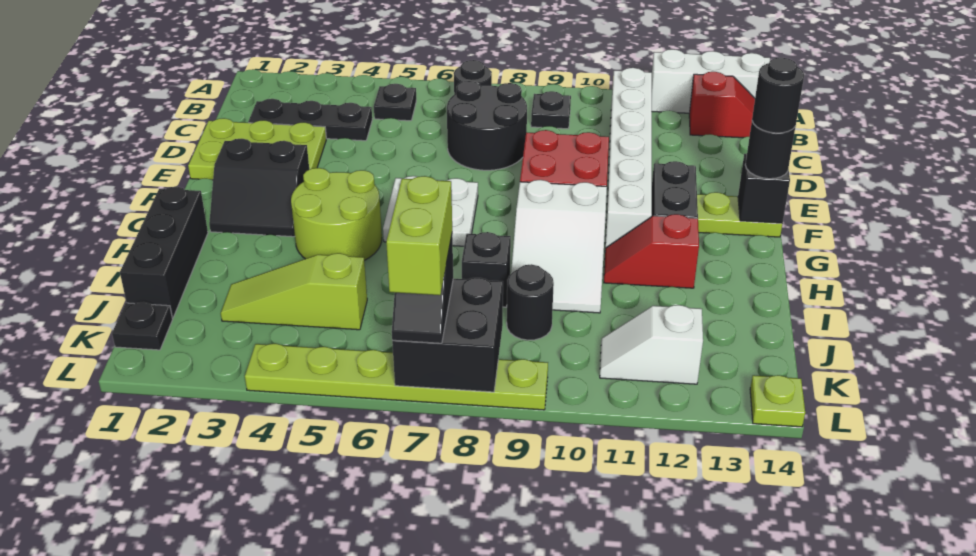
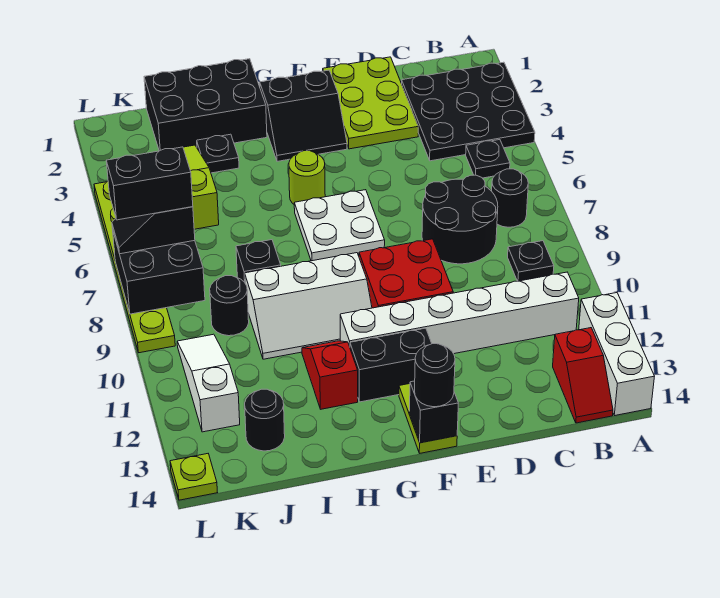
black plate C2:C4 level 1 -> black plate A2:C4 level 1
black slope F2:G3 level 1 top F -> black slope F2:G3 level 1 top 2
black round brick F14 level 4 -> black round brick J13 level 1
lime round brick G4:H5 level 1 -> lime round brick G5 level 1
white slope G9:I10 level 1 top G -> white slope G9:I10 level 1 top 9
black brick H1:J1 level 1 -> black brick H1:J2 level 1
black plate K1 level 1 -> black plate I3 level 1
lime brick K7:L7 level 4 -> black brick K7:L7 level 4
white slope K11:K12 level 1 top 12 -> white slope K10:K12 level 1 top 12

